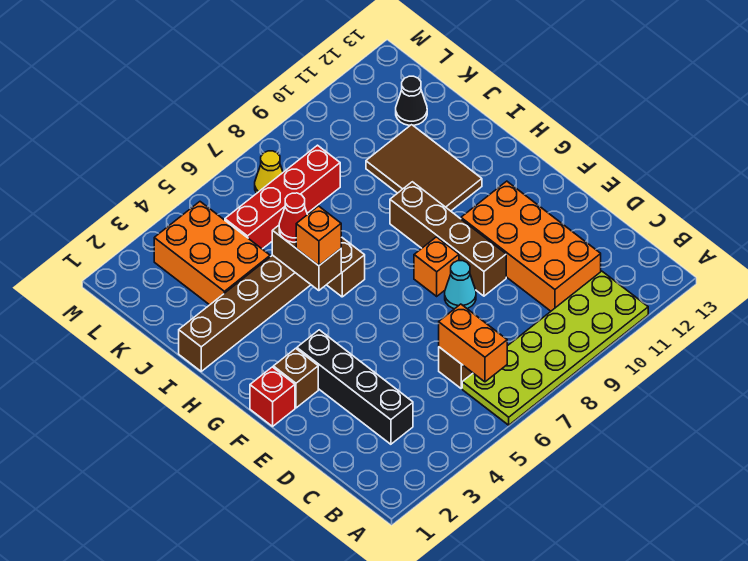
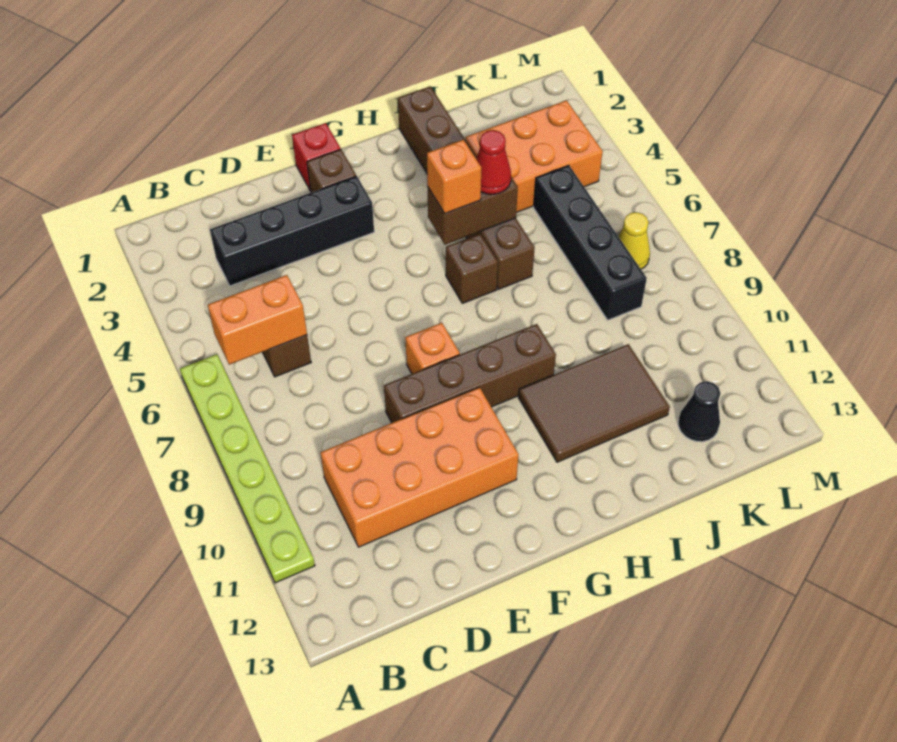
lime plate A6:B11 level 1 -> lime plate A6:A11 level 1
cyan cone E8 level 1 -> none
red brick K5:K8 level 1 -> black brick K5:K8 level 1

